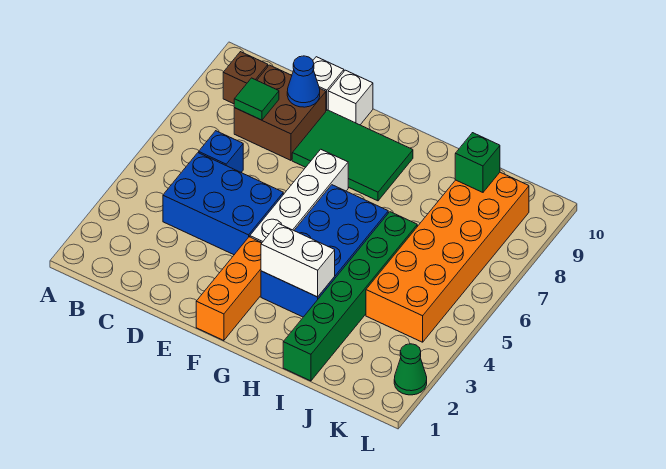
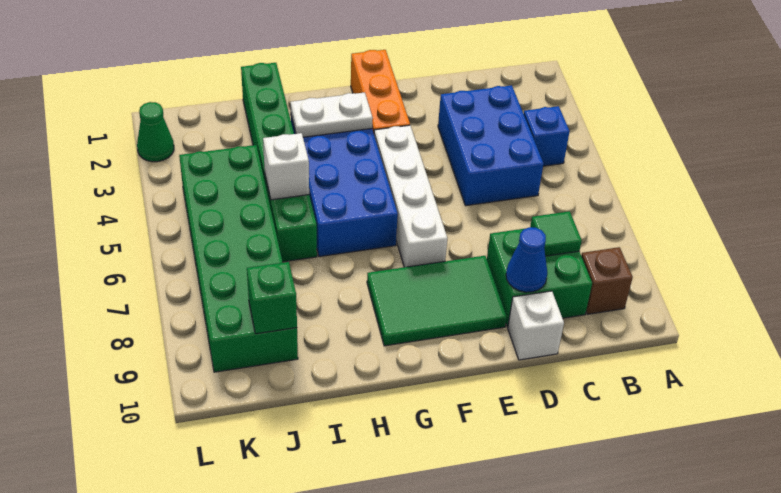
blue brick C4:E5 level 1 -> blue brick C3:D5 level 1
blue brick C6 level 1 -> blue brick B4 level 1
brown brick C8:D9 level 1 -> green brick C8:D9 level 1
white brick E10 level 1 -> white brick I5 level 2
white brick G3:H3 level 2 -> white plate G3:H3 level 2
orange brick J4:K9 level 1 -> green brick J4:K9 level 1

